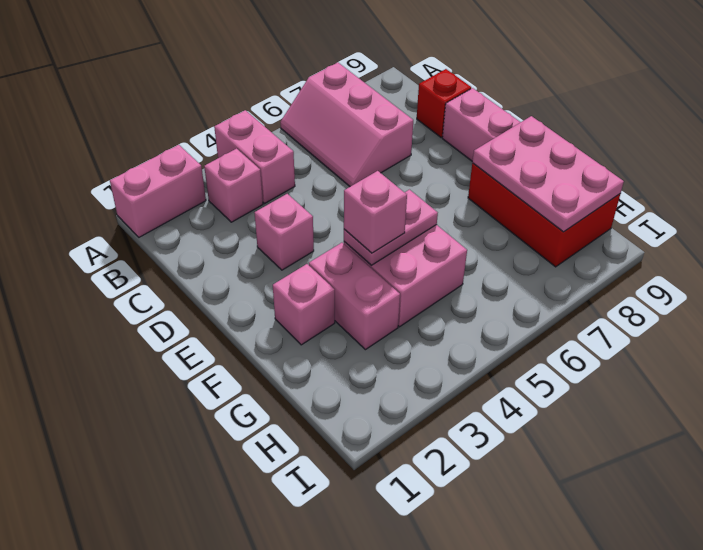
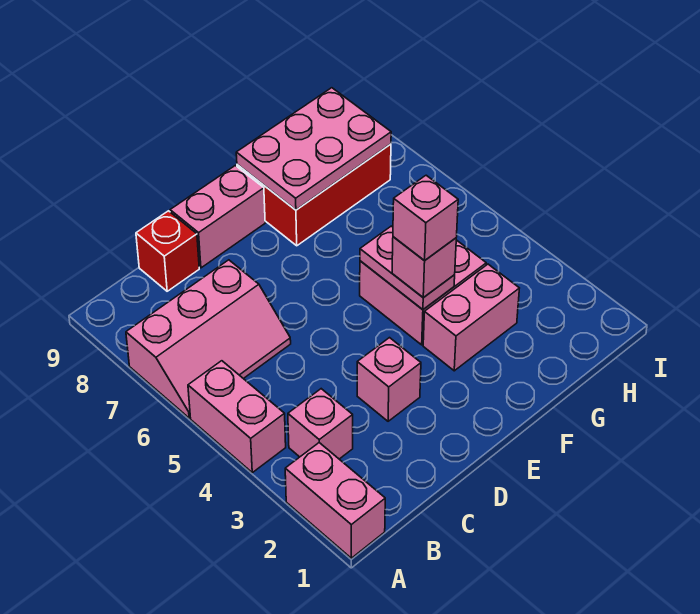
pink brick A4:B4 level 1 -> pink brick A4:A5 level 1
pink brick F2 level 1 -> pink brick F4 level 4

